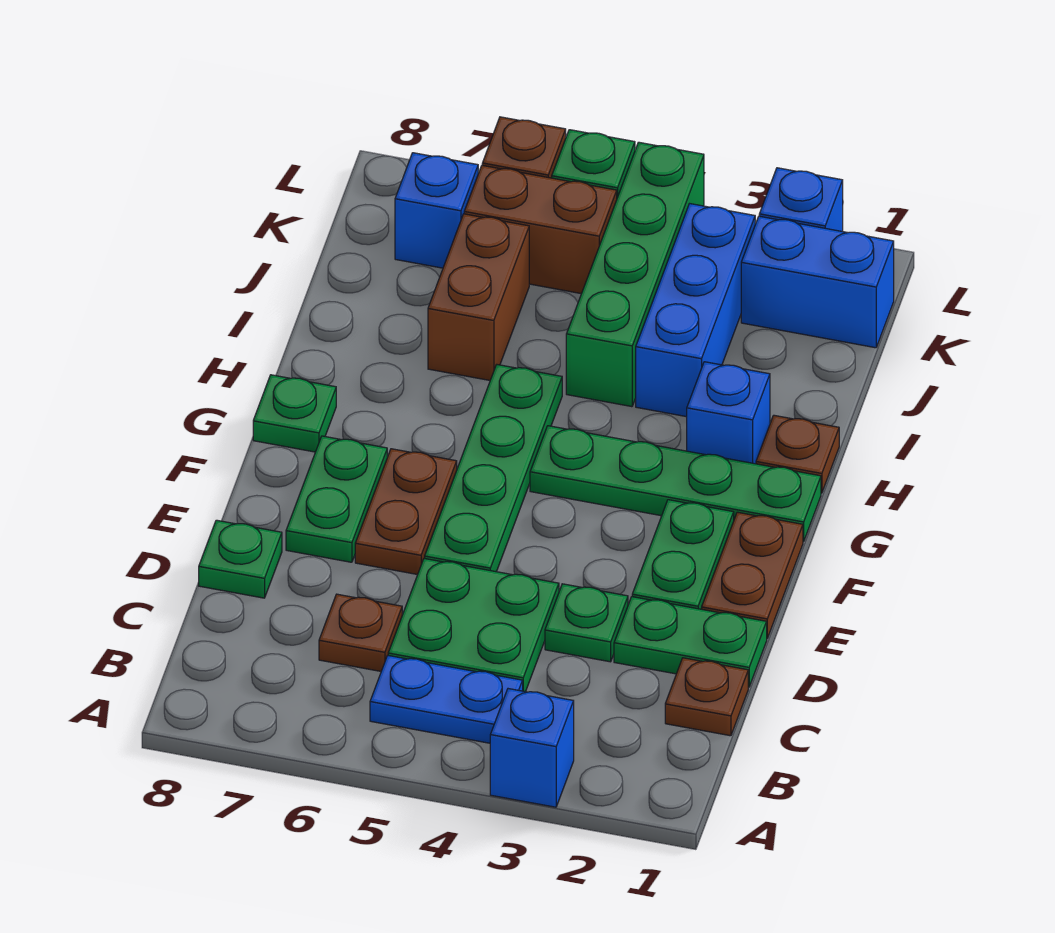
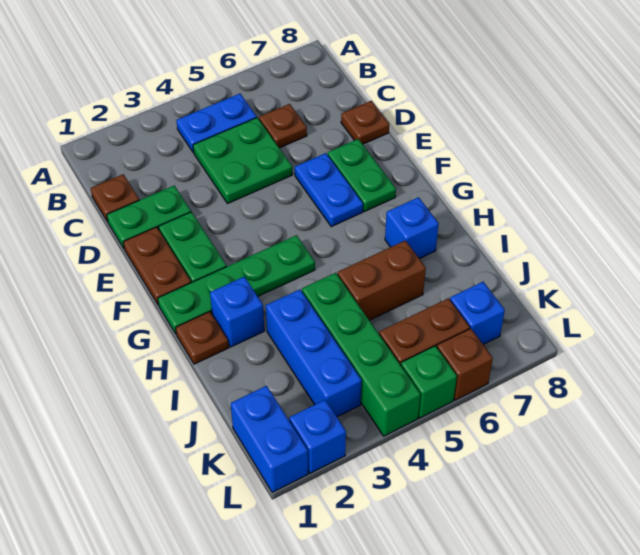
blue brick A3 level 1 -> blue brick H7 level 1
green plate D3 level 1 -> none
green plate D8 level 1 -> brown plate D8 level 1
green plate E5:H5 level 1 -> none
brown plate E6:F6 level 1 -> blue plate E6:F6 level 1
green plate G8 level 1 -> none
brown brick I6:J6 level 1 -> brown brick I5:I6 level 1
blue brick K1:K2 level 1 -> blue brick K1:L1 level 1

